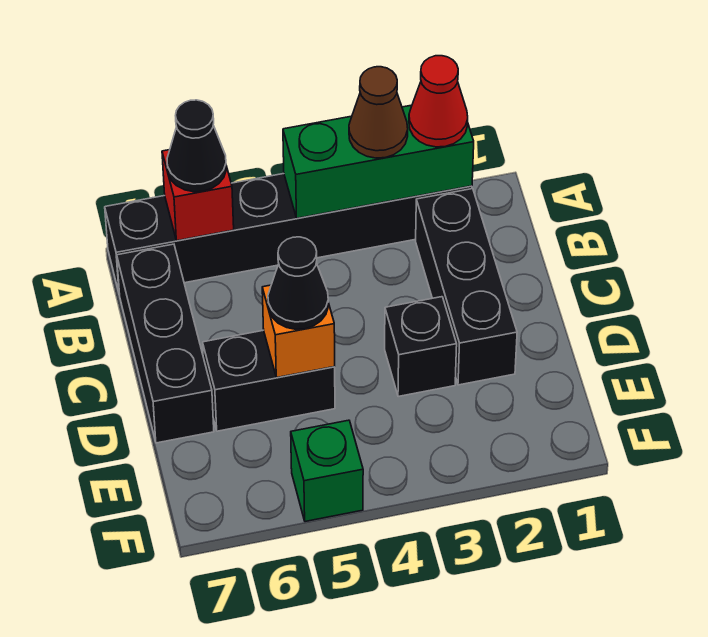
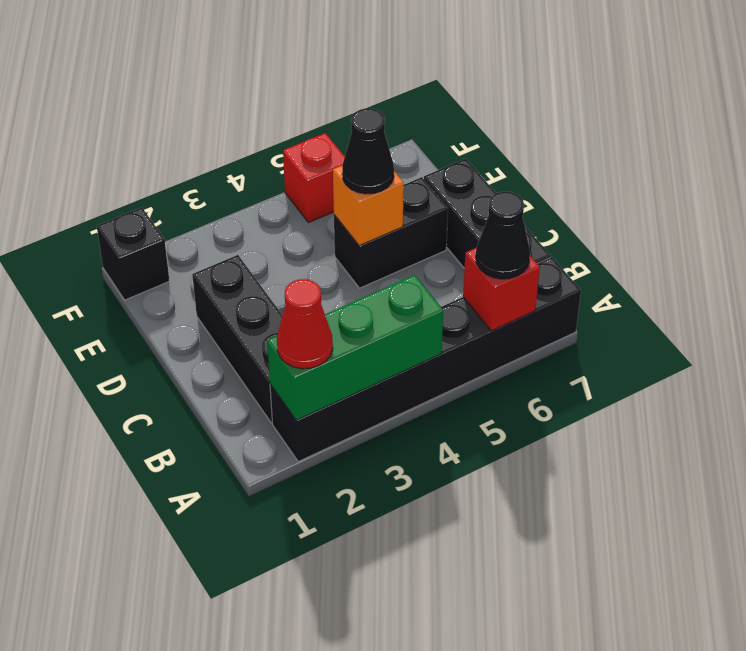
brown cone A3 level 3 -> none
black brick D3 level 1 -> black brick F1 level 1
green brick F5 level 1 -> red brick F5 level 1

